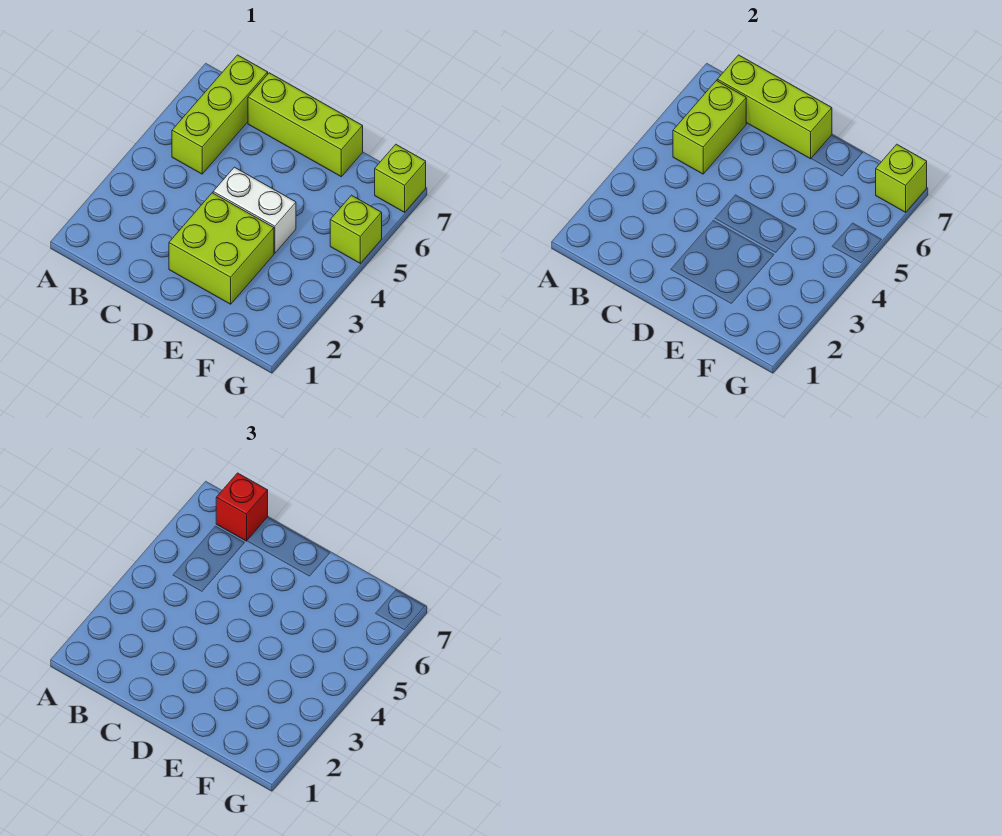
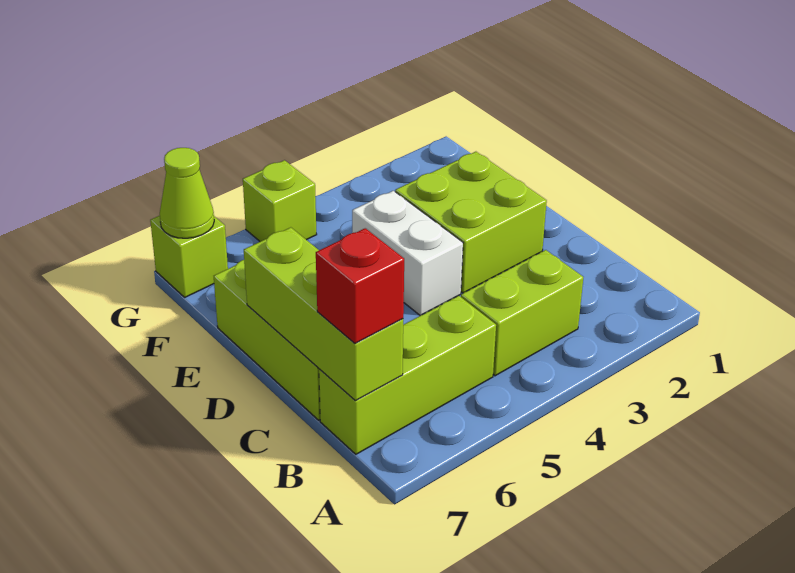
lime brick B5:B6 level 2 -> lime brick B3:B4 level 1
lime brick G7 level 2 -> lime cone G7 level 2

